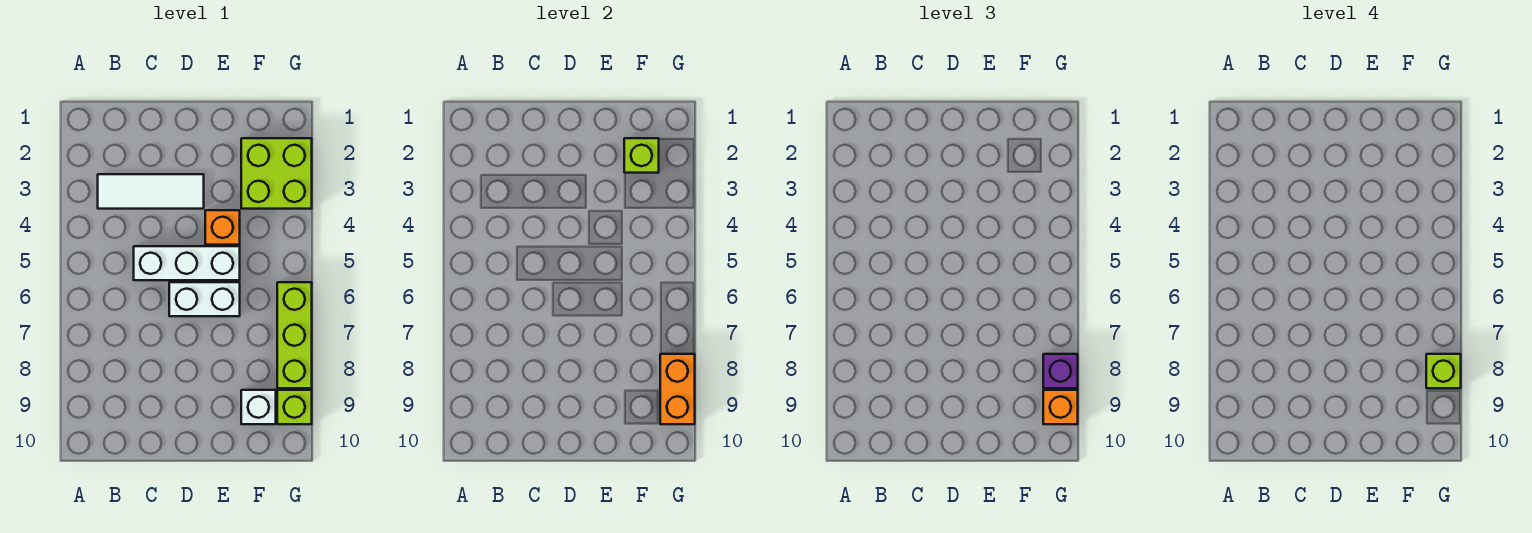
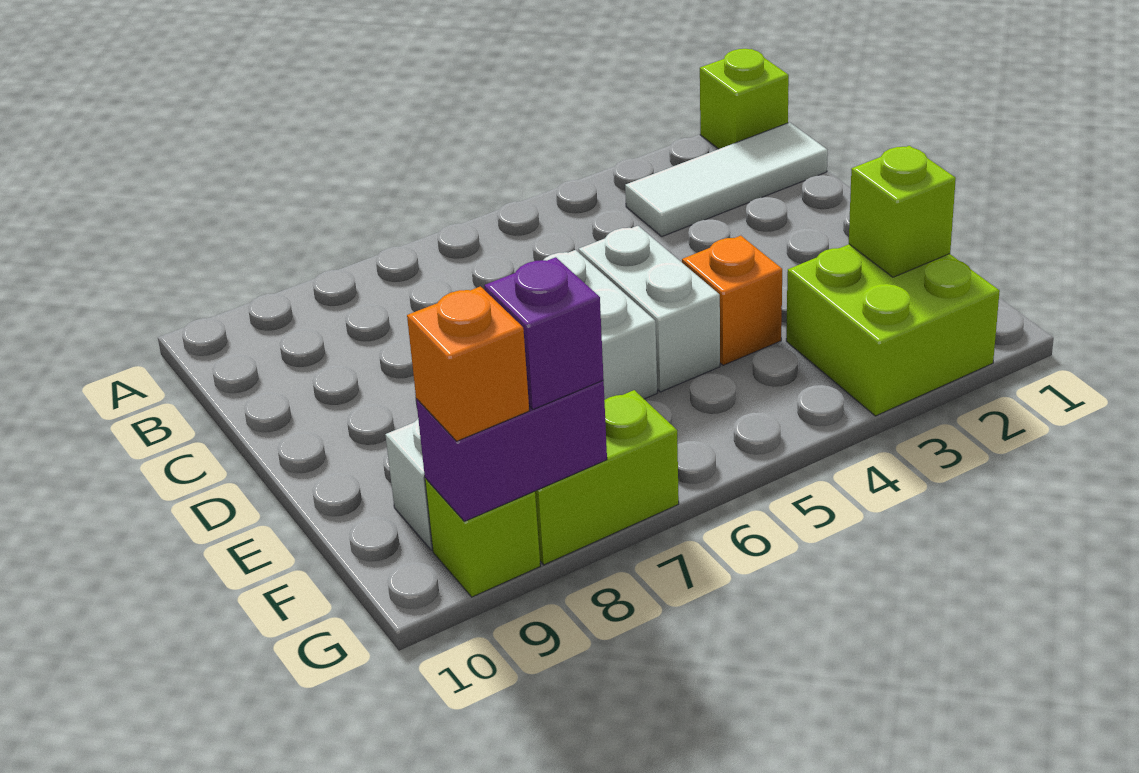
white tile B3:D3 level 1 -> white tile B1:B3 level 1
white brick C5:E5 level 1 -> white brick D5:E5 level 1
lime brick G6:G8 level 1 -> lime brick G7:G8 level 1
orange brick G8:G9 level 2 -> purple brick G8:G9 level 2
lime brick G8 level 4 -> lime brick A1 level 1

